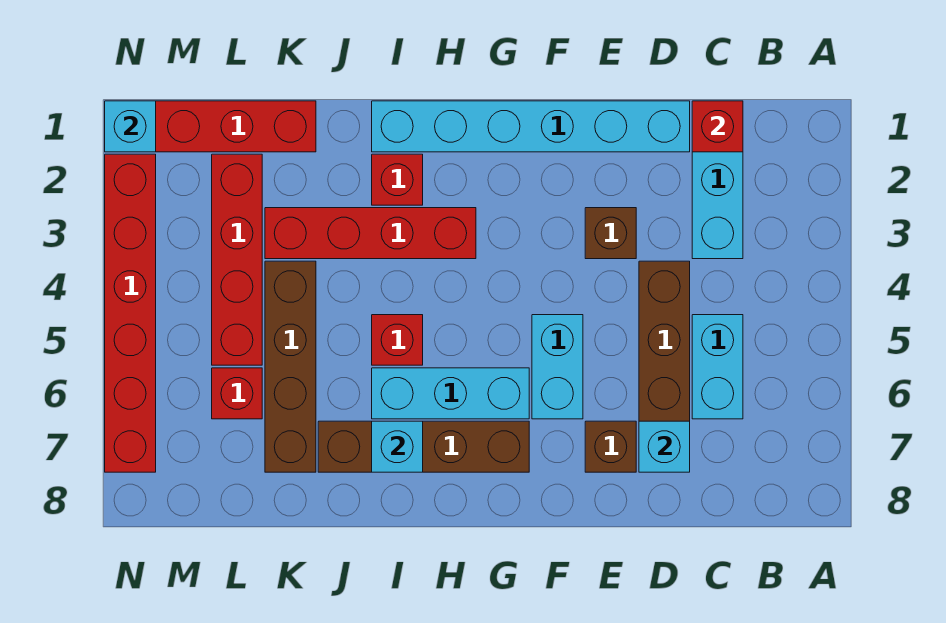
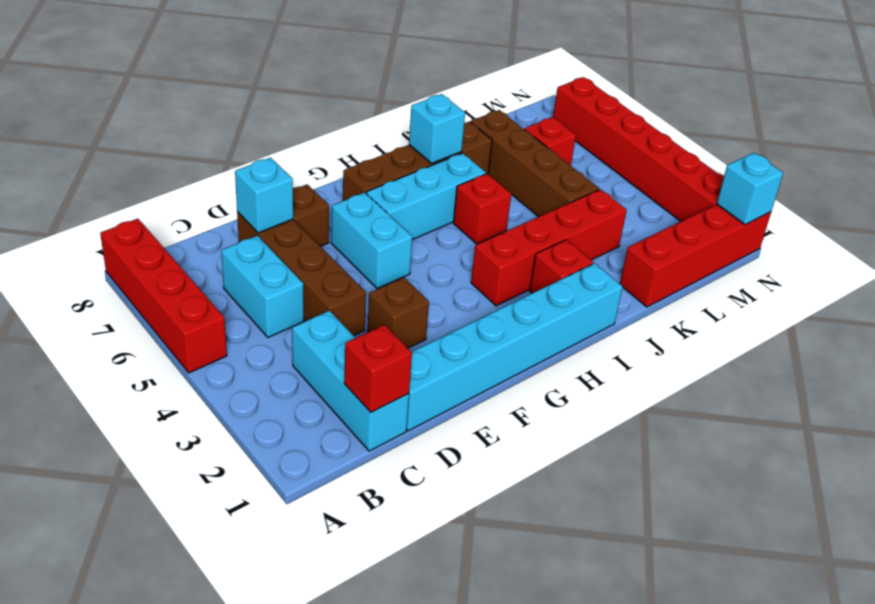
red brick L2:L5 level 1 -> red brick A5:A8 level 1

